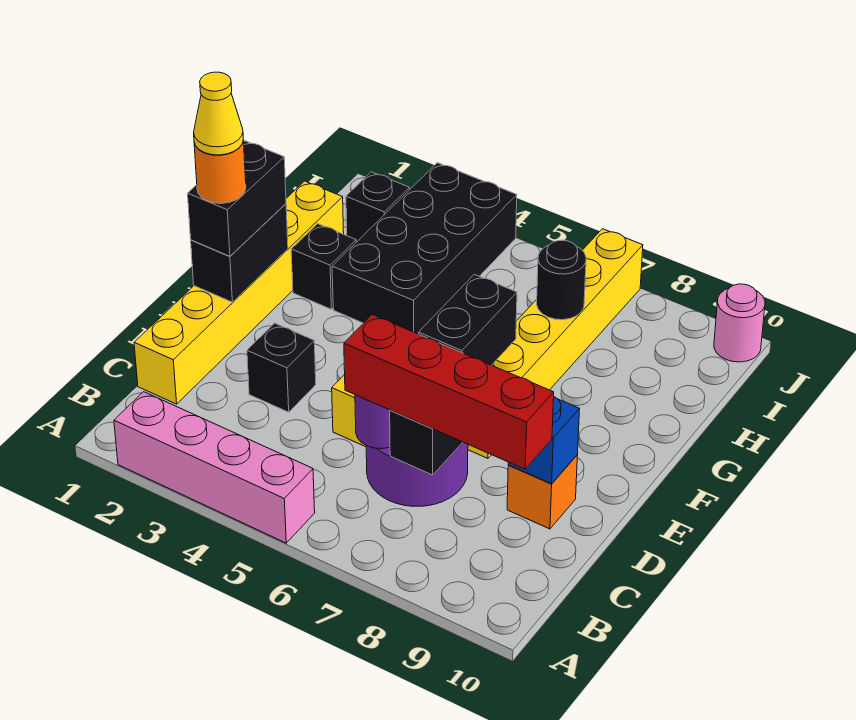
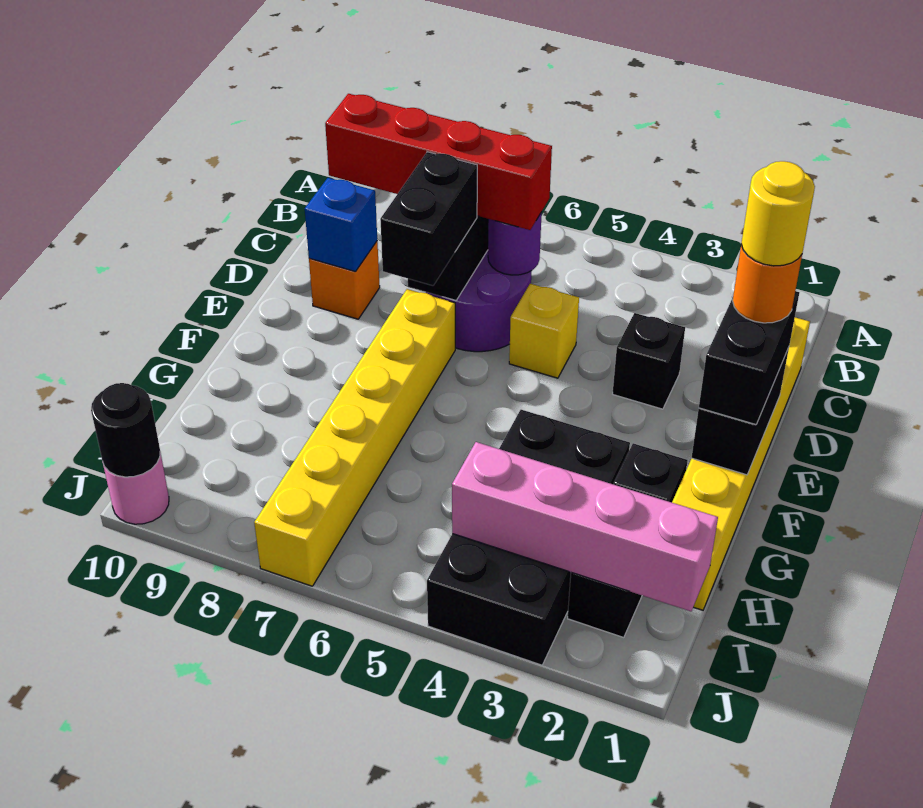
pink brick A2:A5 level 1 -> pink brick I1:I4 level 2
yellow cone E1 level 5 -> yellow round brick E1 level 5
black round brick H7 level 2 -> black round brick J10 level 2

